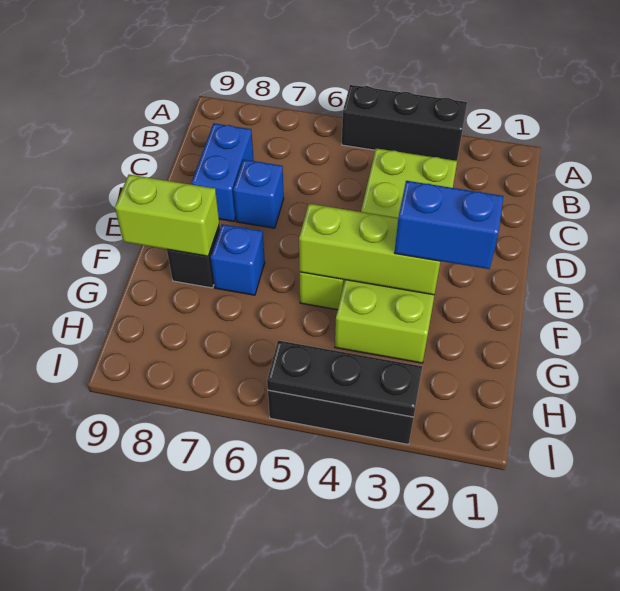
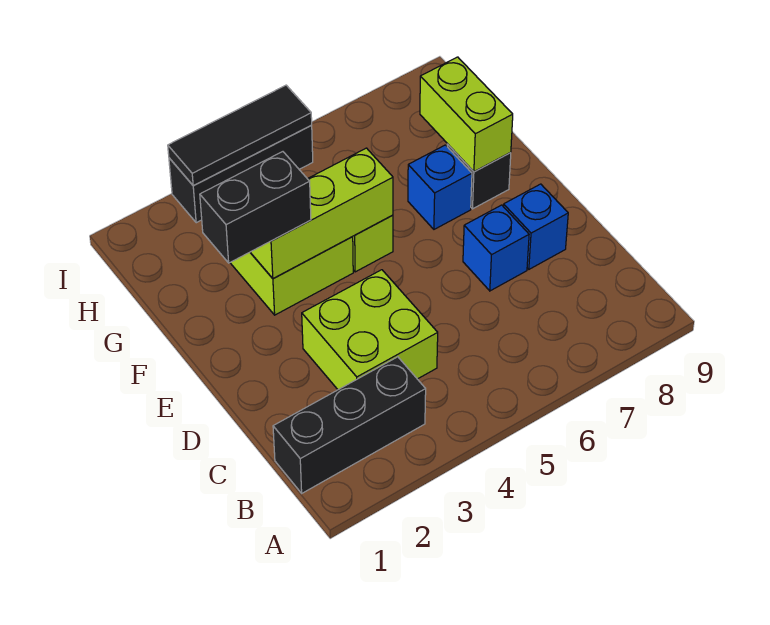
black brick A3:A5 level 1 -> black brick B1:B3 level 1
blue brick C8:D8 level 1 -> blue brick D8 level 1
blue brick F2:F3 level 3 -> black brick F2:F3 level 3
lime brick F8:F9 level 2 -> lime brick F8:G8 level 2
black plate I3:I5 level 2 -> black tile I3:I5 level 2

